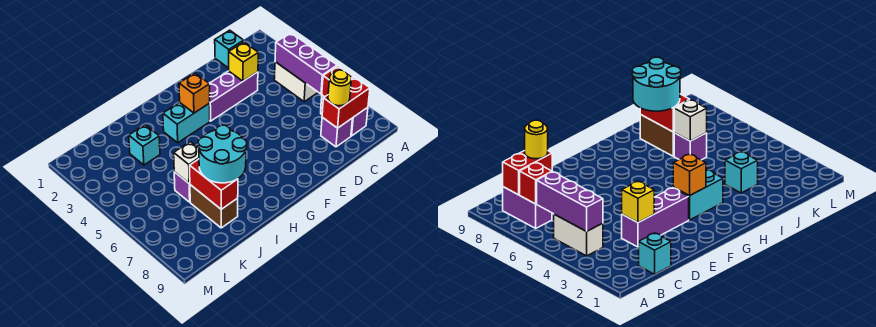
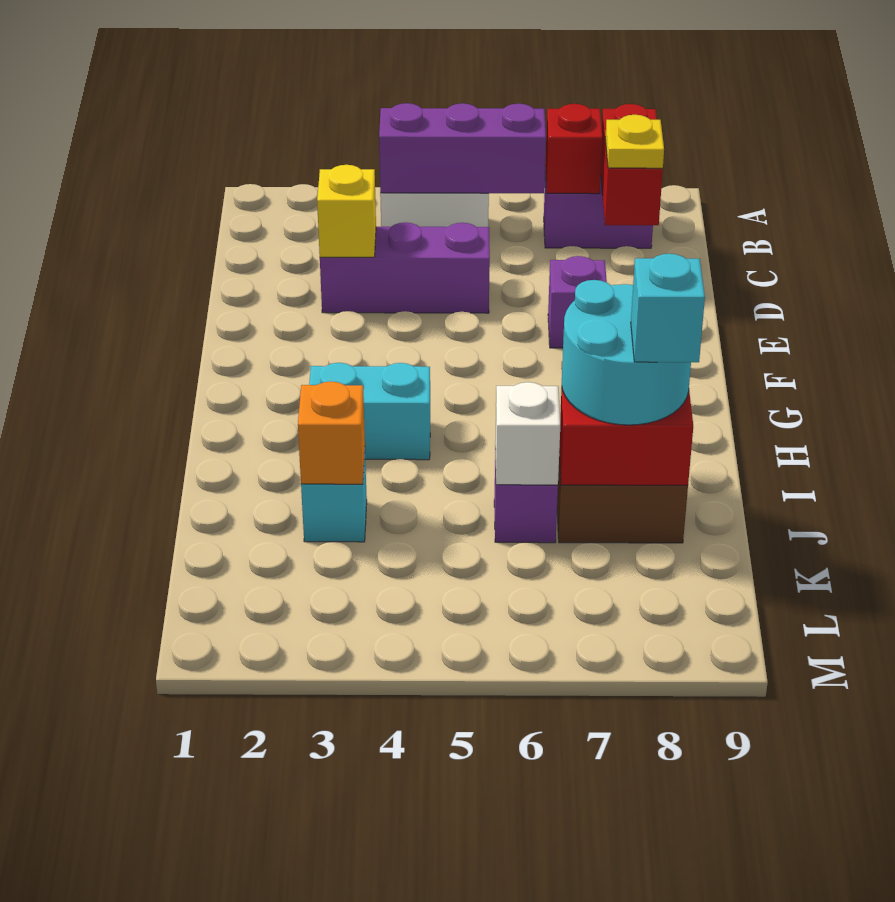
cyan brick C1 level 1 -> cyan brick J8 level 4
purple brick C8 level 1 -> purple brick E7 level 1
yellow round brick C8 level 3 -> yellow plate C8 level 3
purple brick D3:F3 level 1 -> purple brick D3:D5 level 1
cyan brick G3:H3 level 1 -> cyan brick H3:H4 level 1
orange brick G3 level 2 -> orange brick J3 level 2

